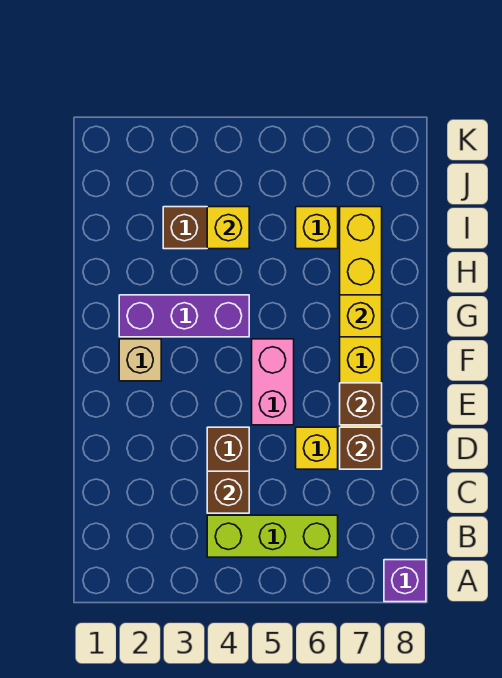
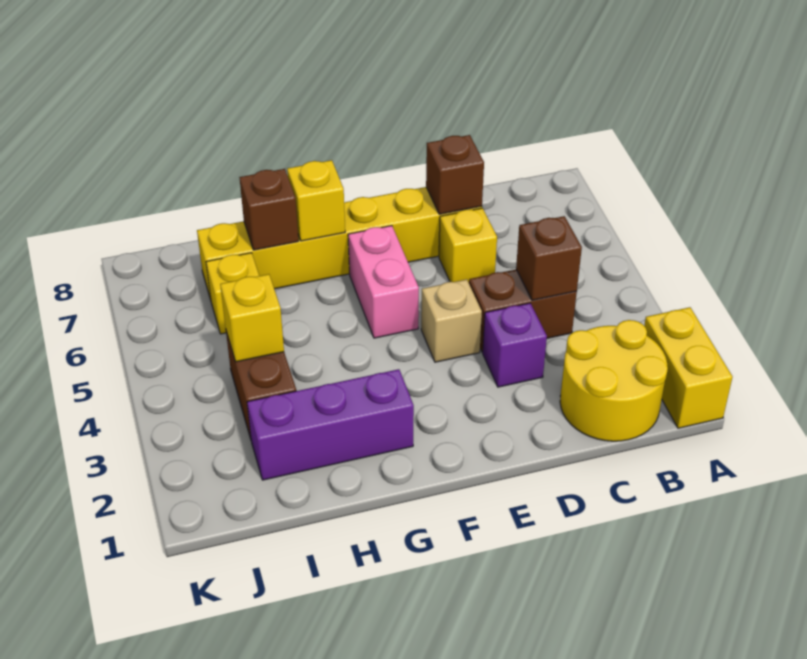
none -> yellow brick A1:A2 level 1
purple brick A8 level 1 -> purple brick D3 level 1
none -> yellow round brick B1:C2 level 1
lime brick B4:B6 level 1 -> none
pink brick E5:F5 level 1 -> pink brick F5:F6 level 1
brown brick E7 level 2 -> brown brick H7 level 2
tan brick F2 level 1 -> tan brick E4 level 1
purple brick G2:G4 level 1 -> purple brick G2:I2 level 1

